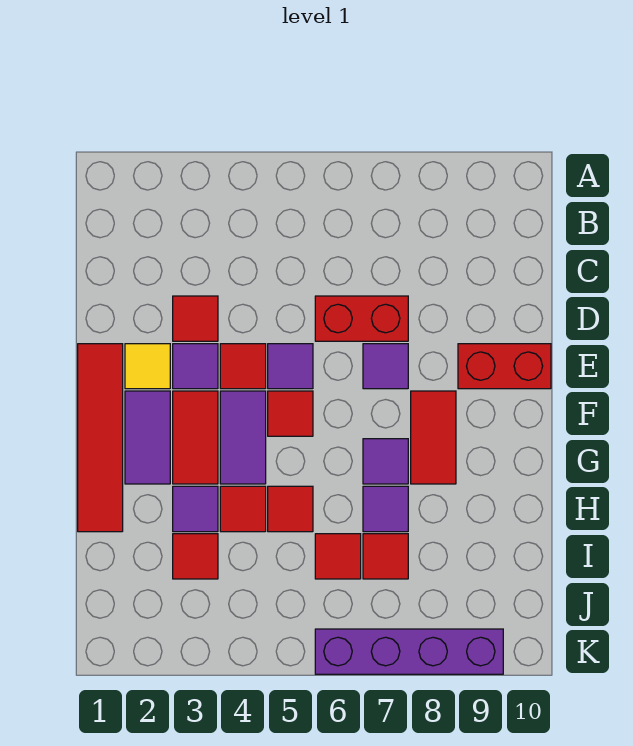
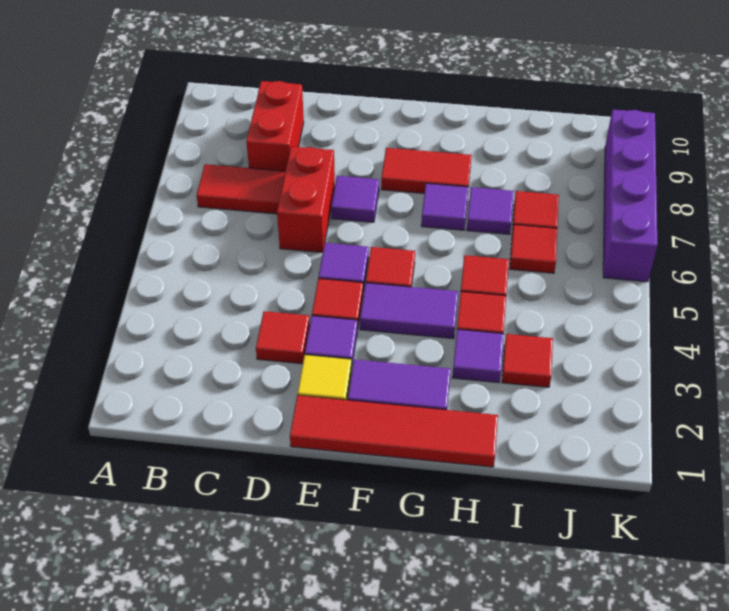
red brick E9:E10 level 1 -> red brick C8:C9 level 1
red tile F3:G3 level 1 -> red tile B7:C7 level 1

